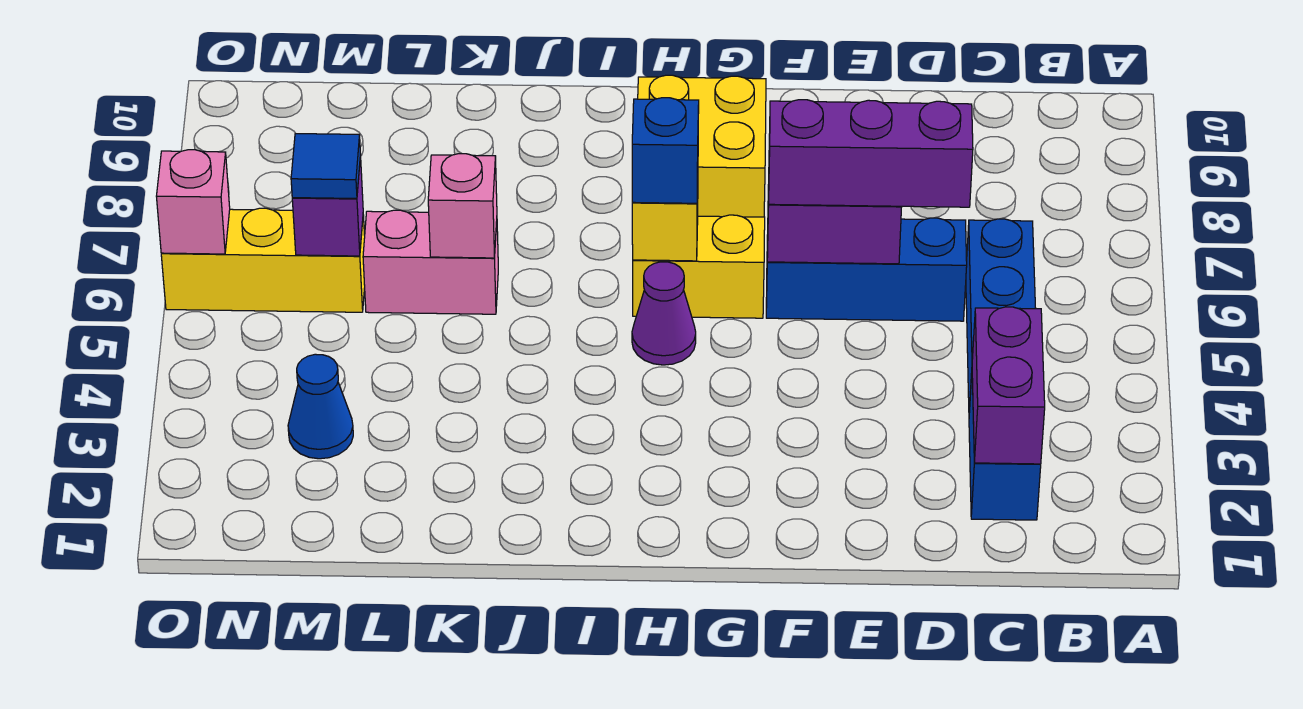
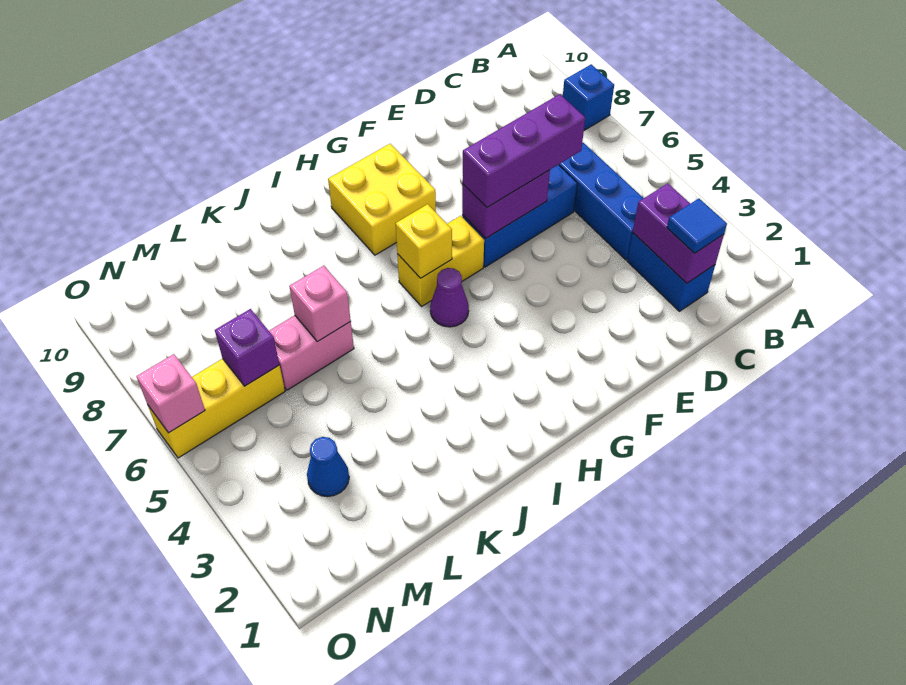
blue brick H6 level 3 -> blue brick A8 level 1
blue tile M6 level 3 -> blue tile C2 level 3

